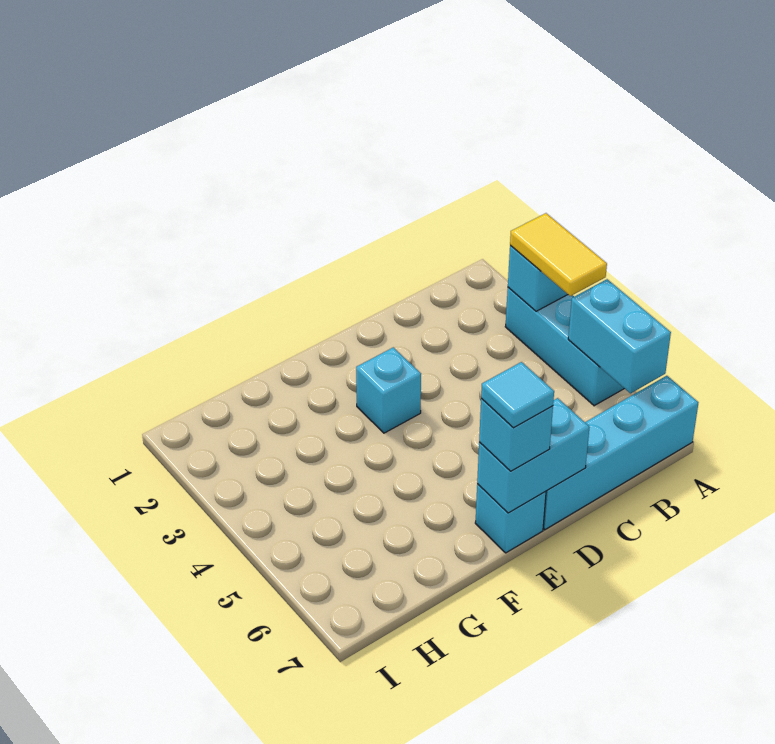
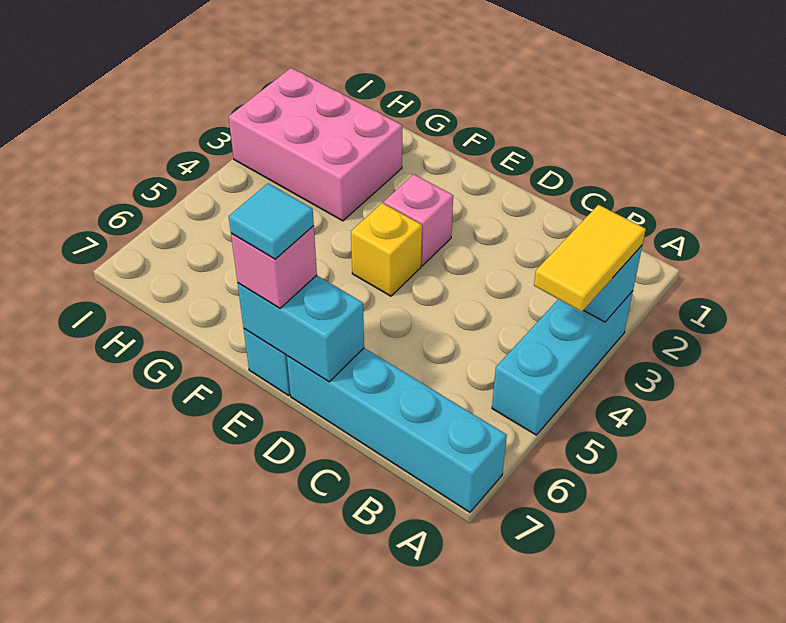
cyan brick A5:A6 level 2 -> none
cyan brick E3 level 1 -> pink brick E3 level 1
none -> yellow brick E4 level 1
cyan brick E7 level 3 -> pink brick E7 level 3
none -> pink brick G2:I3 level 1

